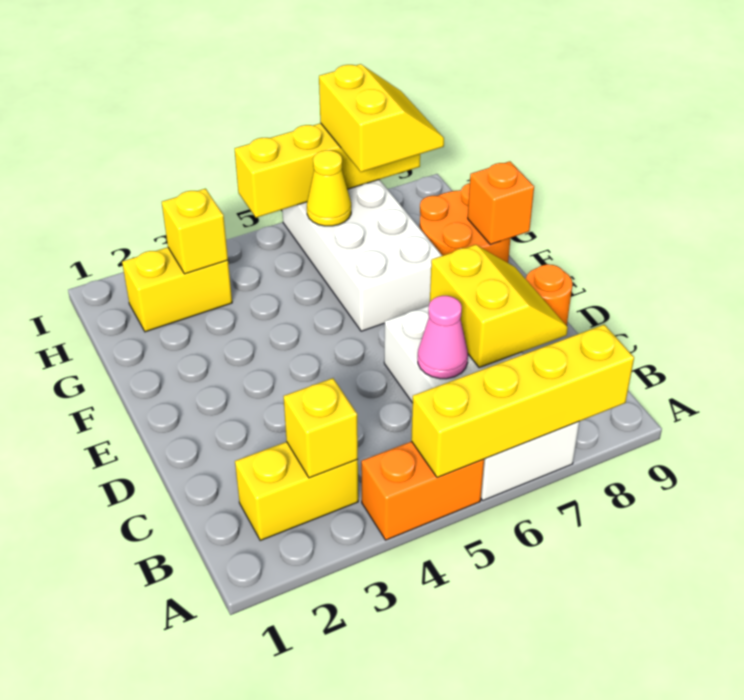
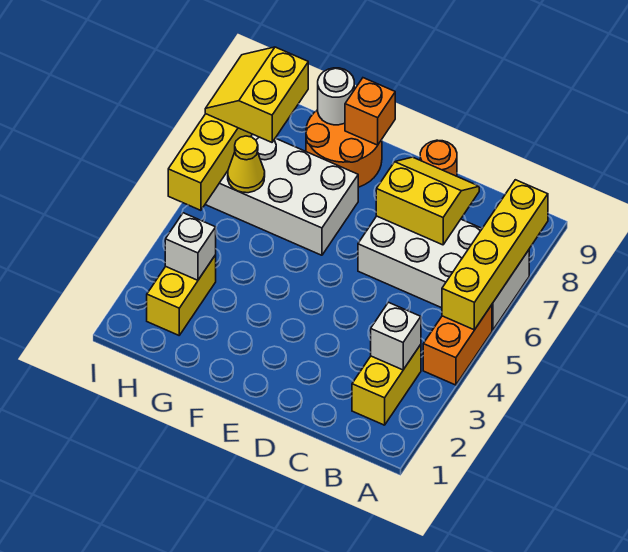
yellow brick B3 level 2 -> white brick B3 level 2
pink cone C6 level 2 -> none
none -> white round brick G9 level 2
yellow brick H3 level 2 -> white brick H3 level 2
yellow slope H7:I8 level 3 top 7 -> yellow slope H7:I8 level 3 top H

